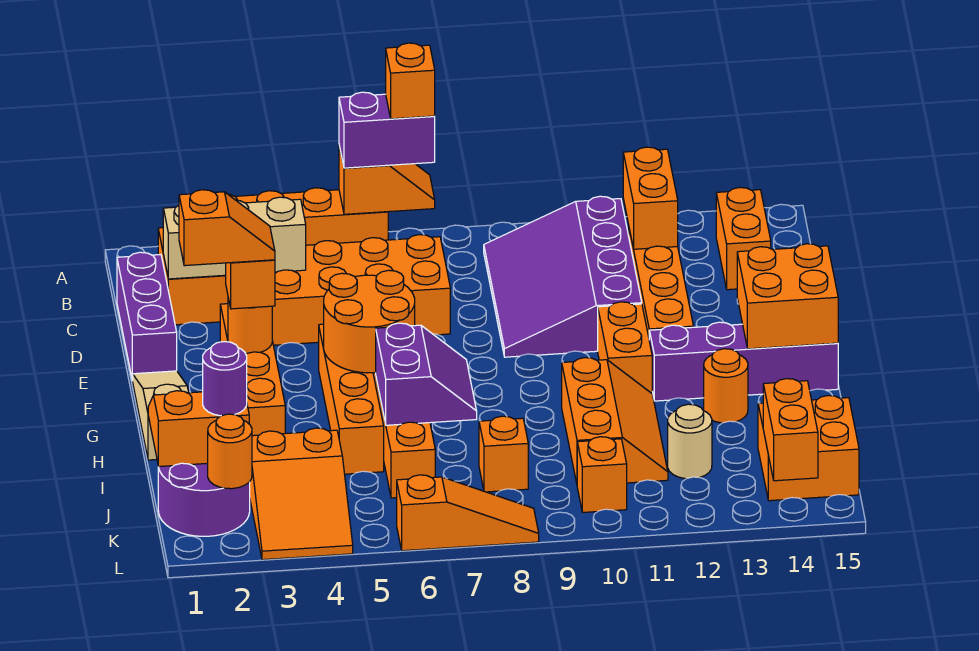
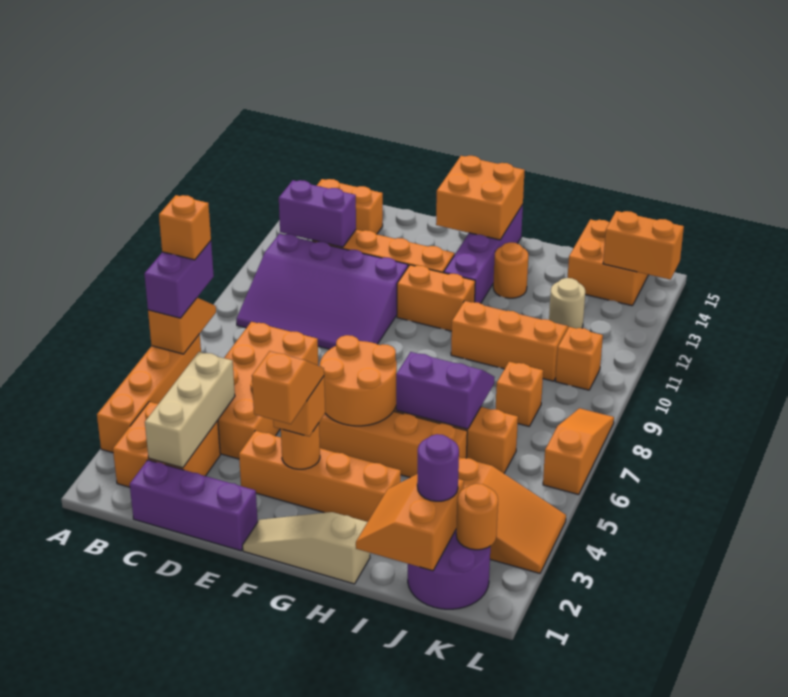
orange brick B12:C12 level 2 -> purple brick B12:C12 level 2

